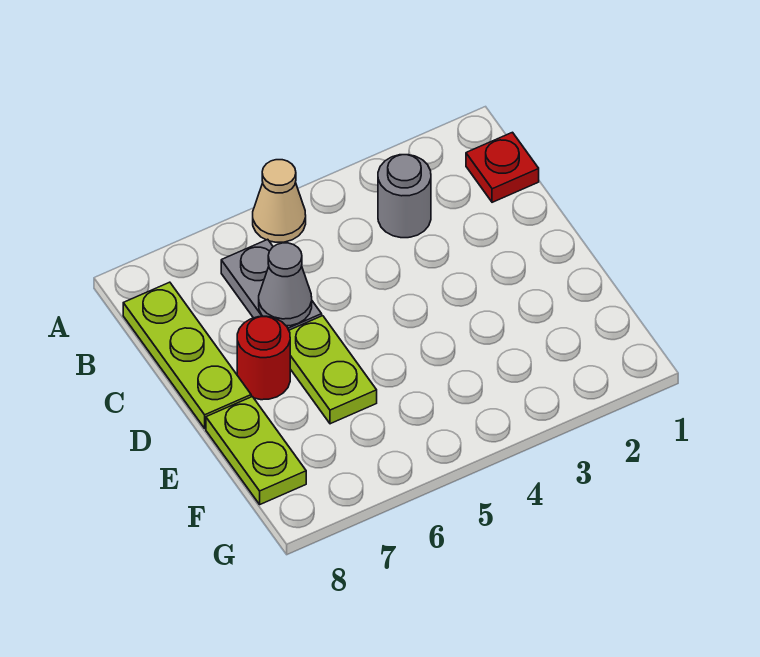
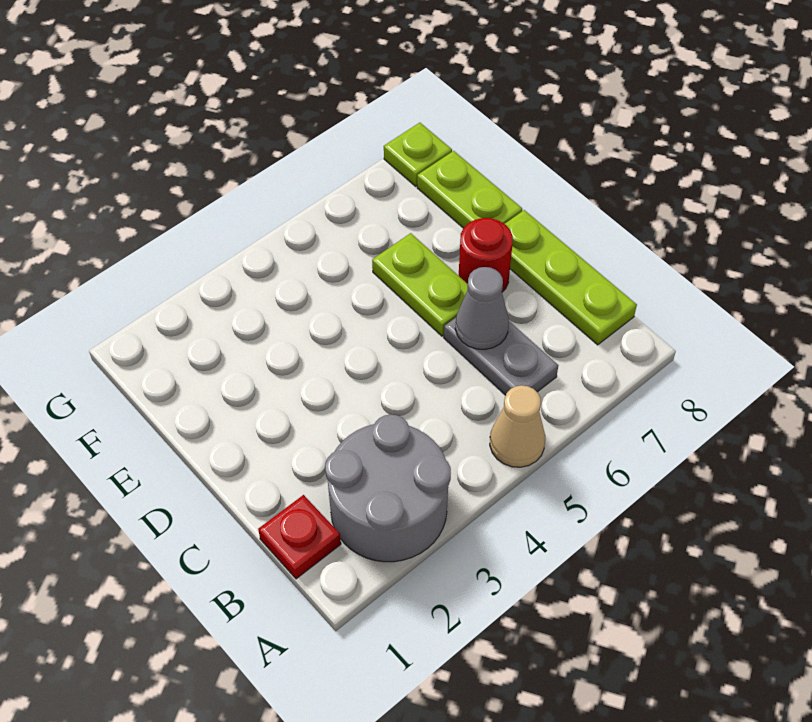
grey round brick B3 level 1 -> grey round brick A2:B3 level 1
none -> lime plate G8 level 1

